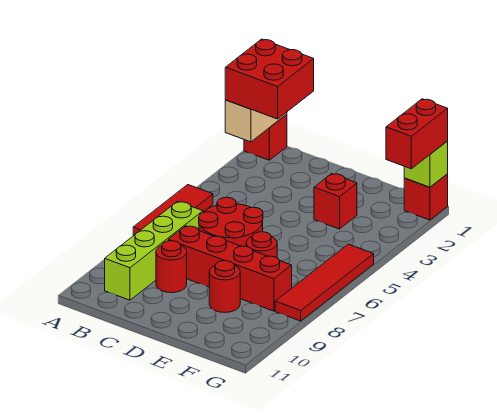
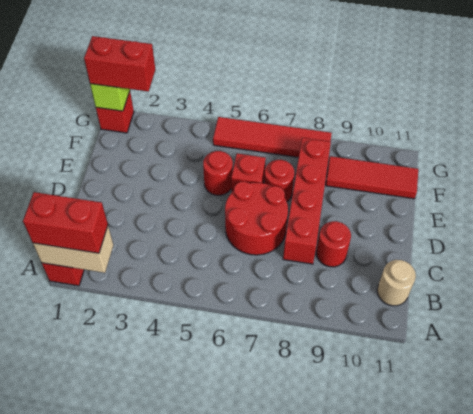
red brick A1:B2 level 3 -> red brick A1:A2 level 3
red tile A5:A7 level 1 -> red tile F9:F11 level 1
lime brick B7:B10 level 1 -> none
none -> tan round brick B11 level 1
red brick E3 level 1 -> red brick E6 level 1
red round brick E9 level 1 -> red round brick E5 level 1

